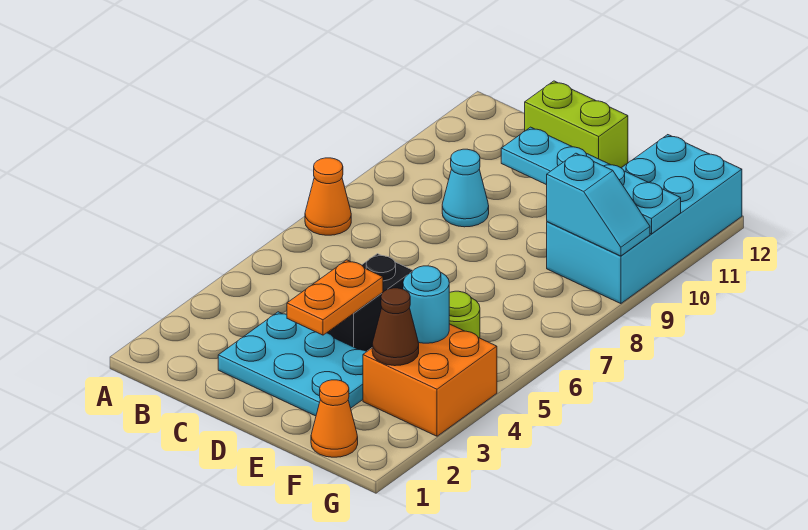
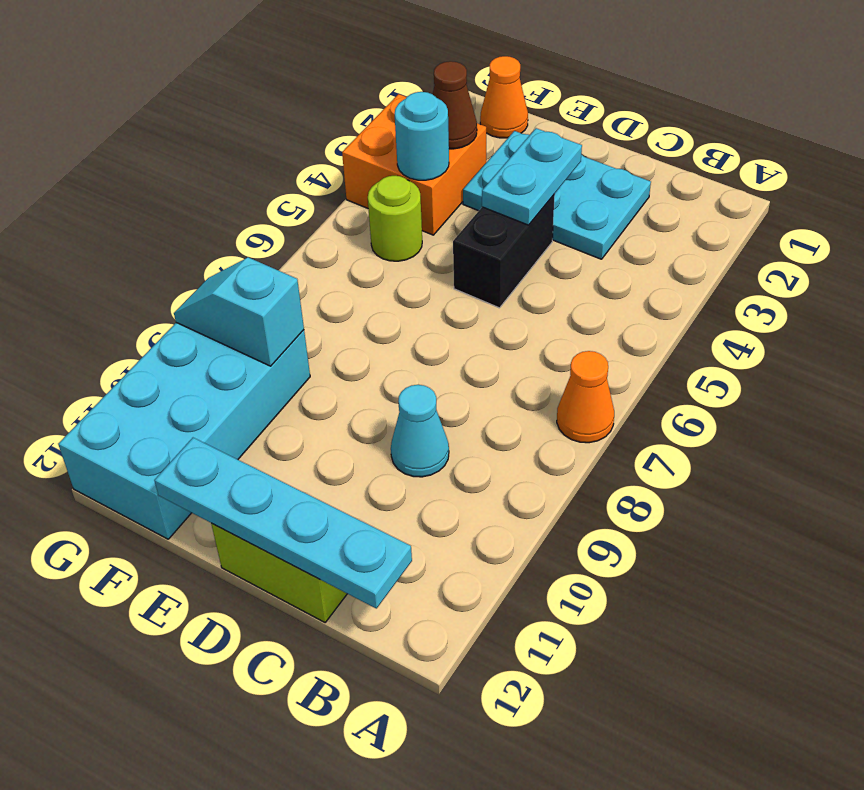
orange plate D3:D4 level 2 -> cyan plate D3:D4 level 2
cyan plate D10:G10 level 2 -> cyan plate B12:E12 level 2

